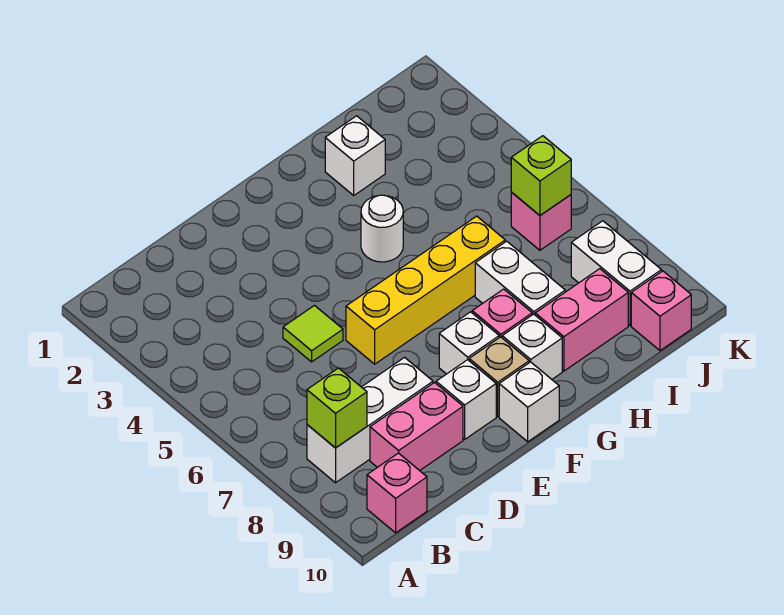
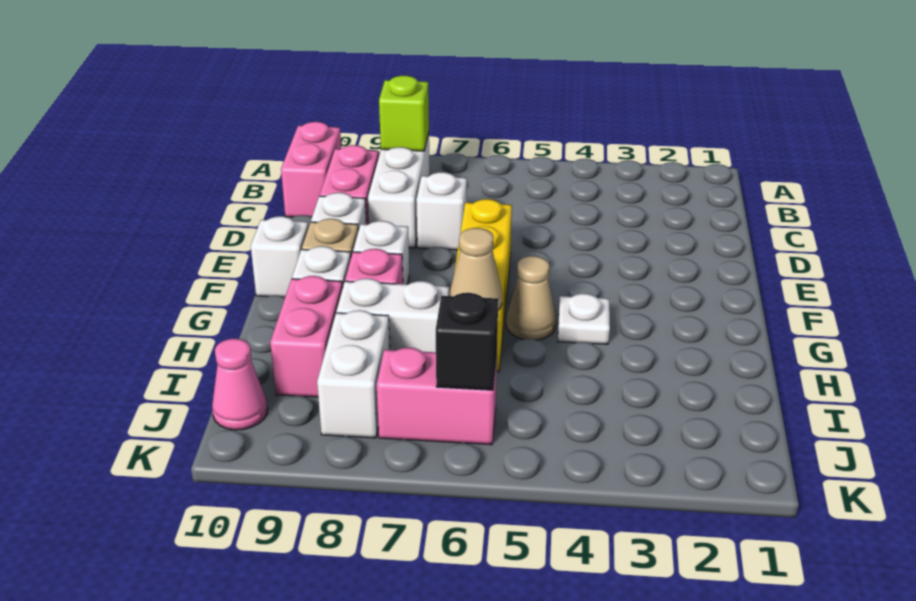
pink brick B10 level 1 -> pink brick B10:C10 level 1
lime tile D5 level 1 -> none
white round brick G4 level 1 -> white plate G4 level 1
none -> tan cone G5 level 1
white brick H2 level 1 -> white brick D7 level 1
none -> tan cone H6 level 2
pink brick J6 level 1 -> pink brick J6:J7 level 1
lime brick J6 level 2 -> black brick J6 level 2
white brick J8:J9 level 1 -> white brick I8:J8 level 1
pink brick J10 level 1 -> pink cone J10 level 1

